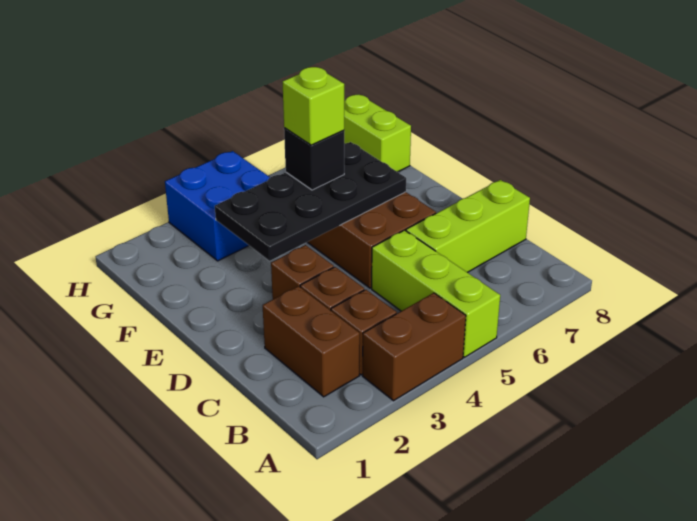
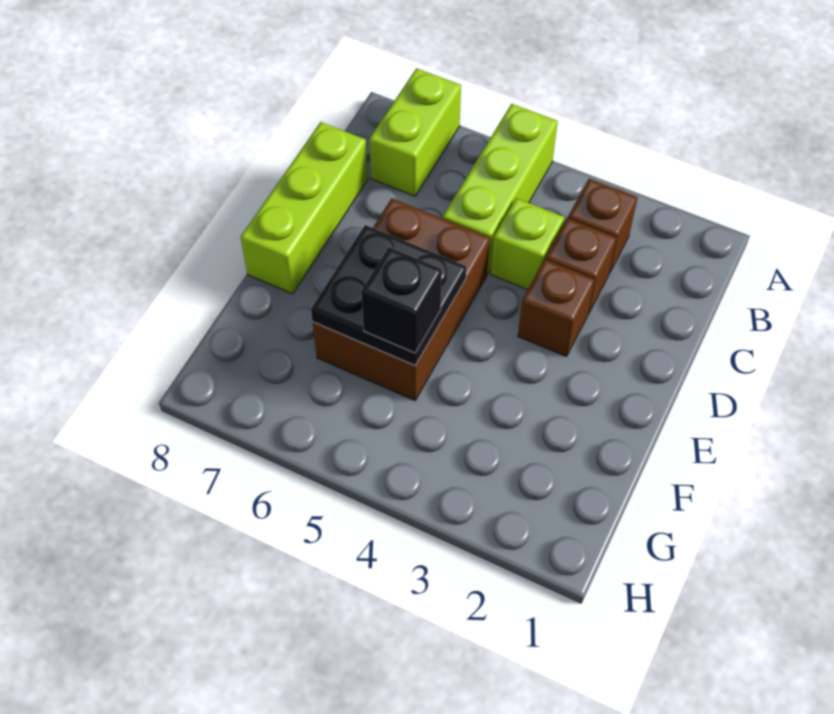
brown brick A3:A4 level 1 -> none
brown brick B2:C2 level 1 -> none
lime brick C6:C8 level 1 -> lime brick C8:E8 level 1
black plate E3:F6 level 2 -> black plate E5:F6 level 2
lime brick F5 level 4 -> lime brick C4 level 1
blue brick G3:H4 level 1 -> none
lime brick G8:H8 level 1 -> lime brick A7:B7 level 1

